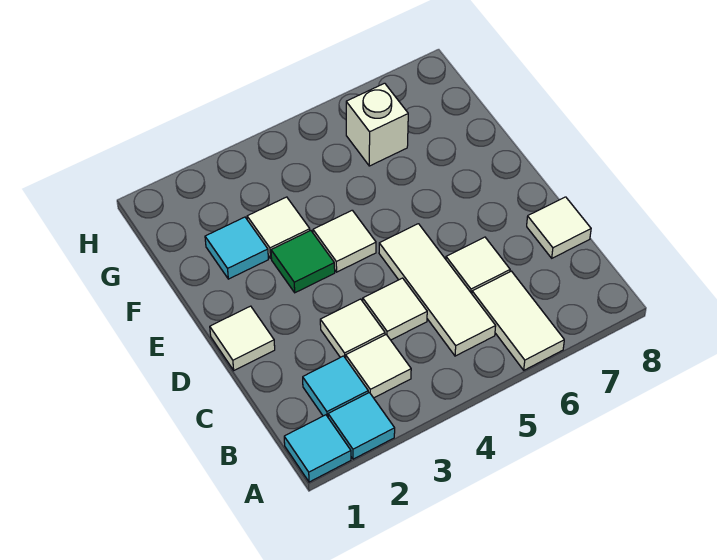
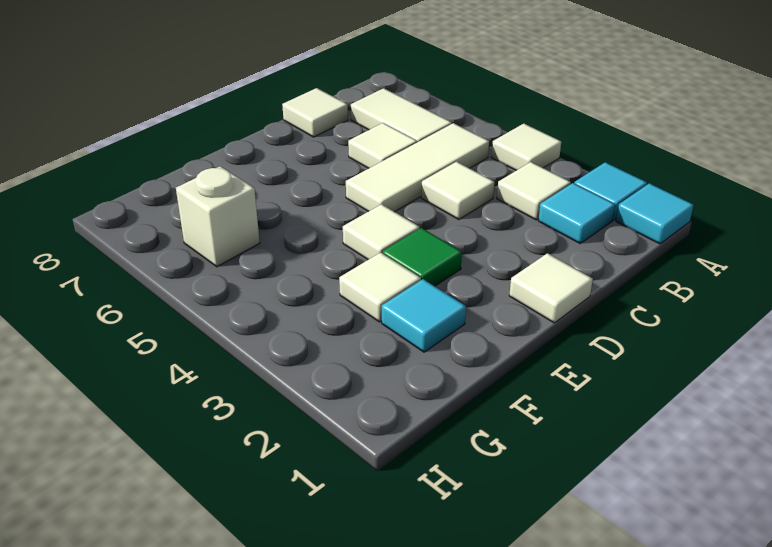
white tile A6:B6 level 1 -> white tile B6:B7 level 1
white tile C3 level 1 -> white tile A4 level 1

